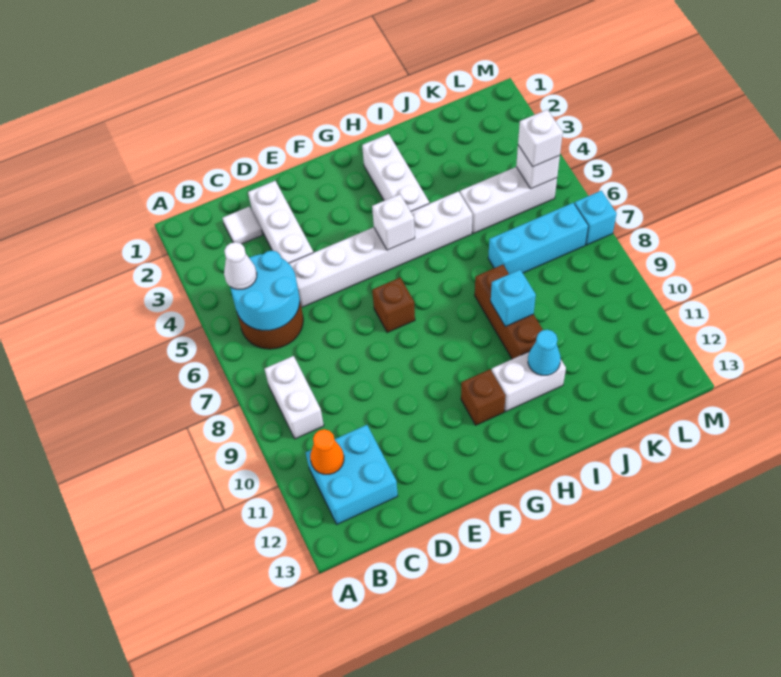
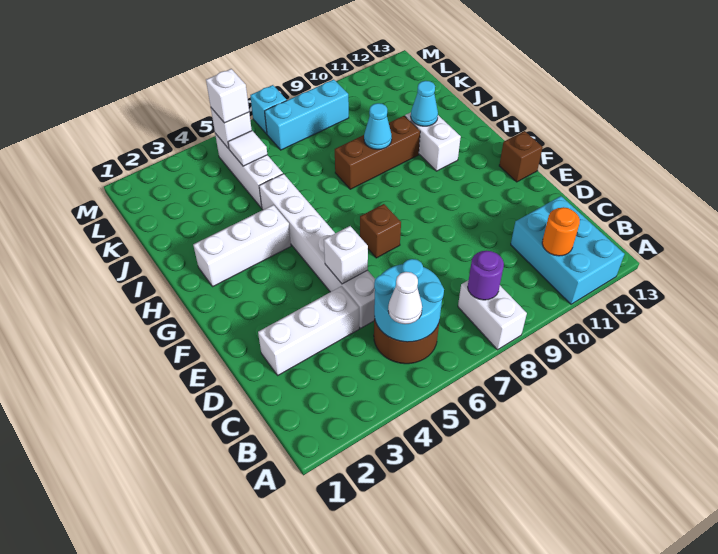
white brick B8:B9 level 1 -> white brick A8:B8 level 1
none -> purple round brick B8 level 2
cyan brick B11:C12 level 1 -> cyan brick A11:C12 level 1
orange cone B11 level 2 -> orange round brick B11 level 2
white tile C2 level 1 -> white tile K5 level 2
white brick G5 level 2 -> white brick E5 level 2
brown brick G11 level 1 -> brown brick F13 level 1
cyan brick I9 level 2 -> cyan cone I9 level 2
cyan brick J7:L7 level 1 -> cyan brick L7:L9 level 1

